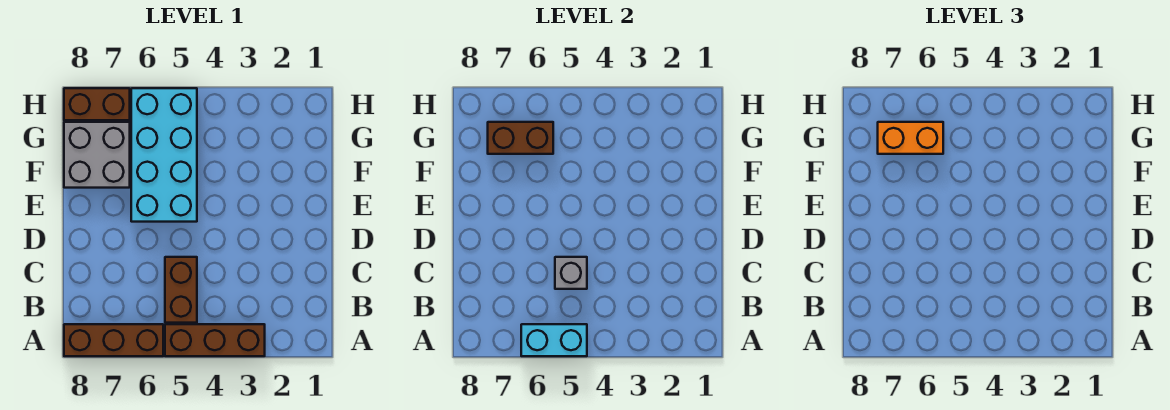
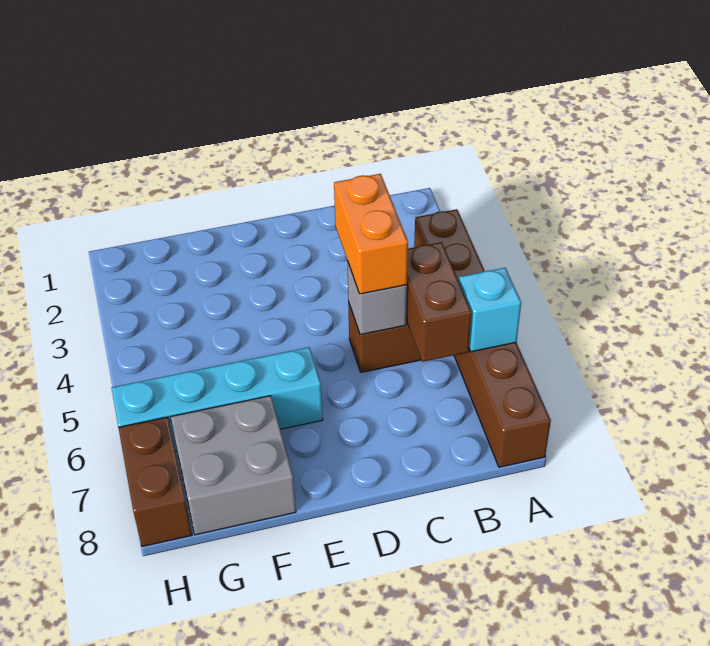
cyan brick A5:A6 level 2 -> cyan brick A6 level 2
cyan brick E5:H6 level 1 -> cyan brick E6:H6 level 1
brown brick G6:G7 level 2 -> brown brick B5:B6 level 2
orange brick G6:G7 level 3 -> orange brick C4:C5 level 3

